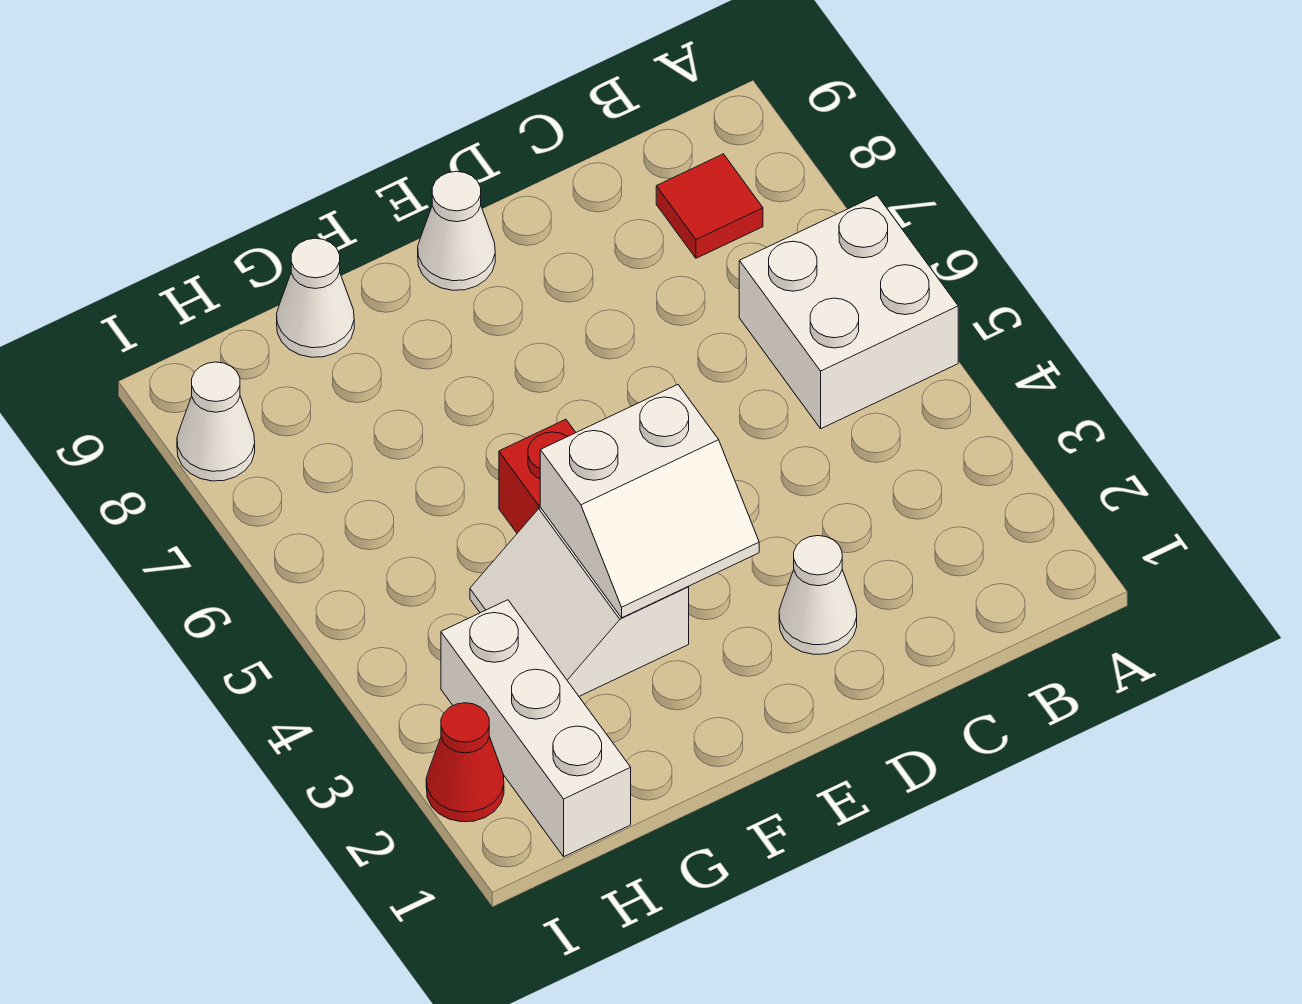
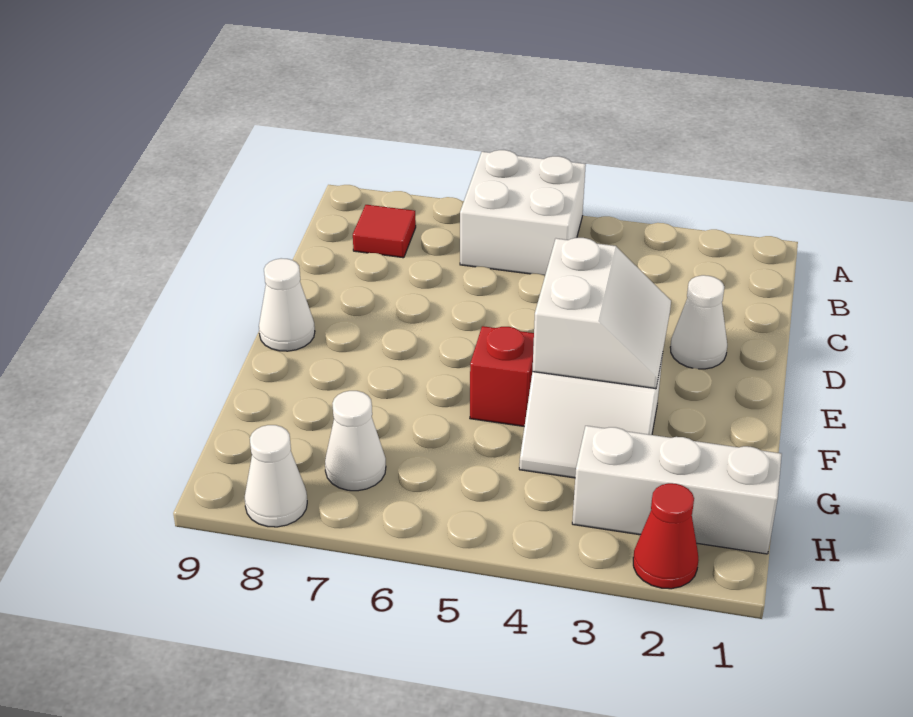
white cone G9 level 1 -> white cone H7 level 1

